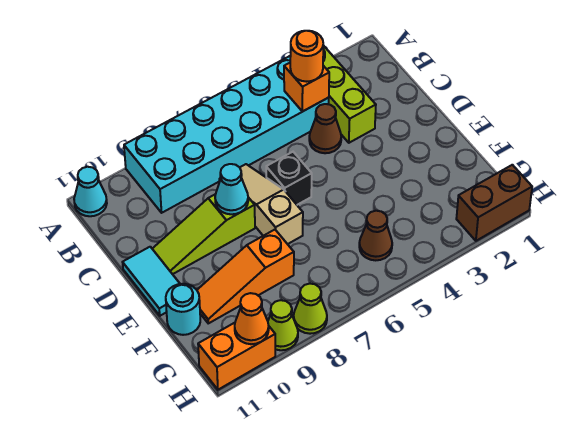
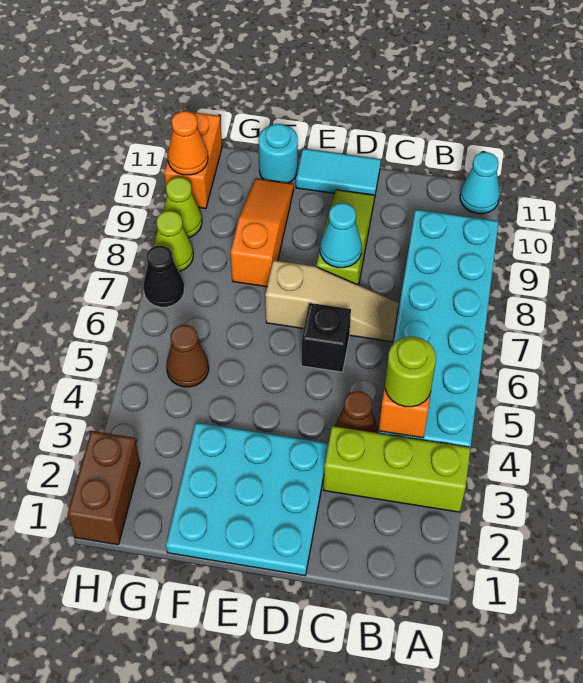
orange round brick B4 level 3 -> lime round brick B4 level 3
none -> cyan plate D1:F3 level 1
none -> black cone H7 level 1

